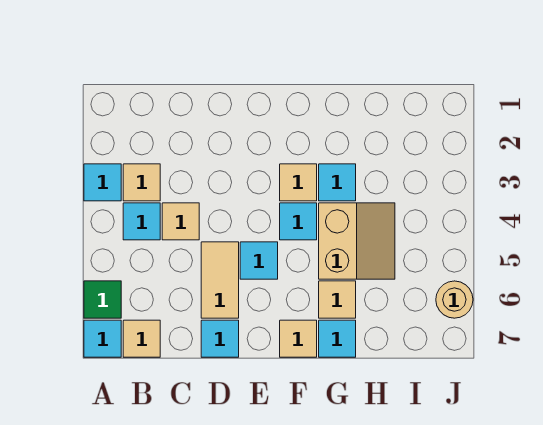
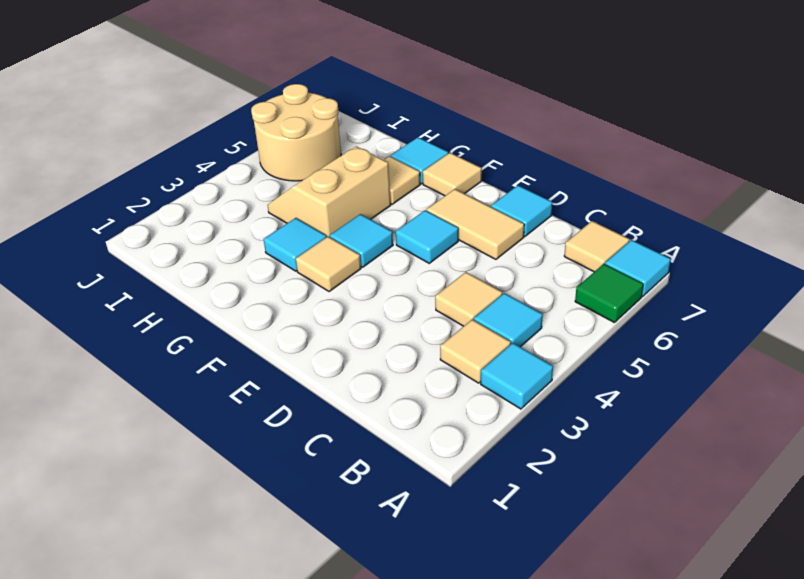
tan tile D5:D6 level 1 -> tan tile D6:E6 level 1
tan round brick J6 level 1 -> tan round brick I5:J6 level 1

